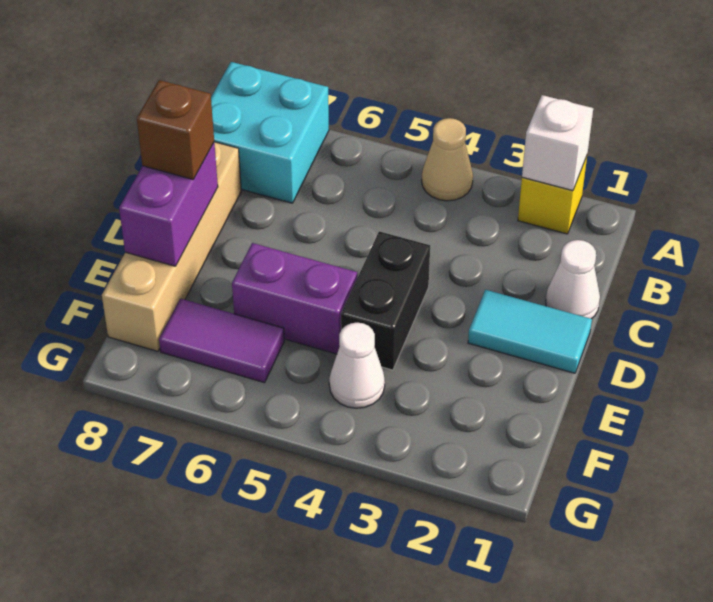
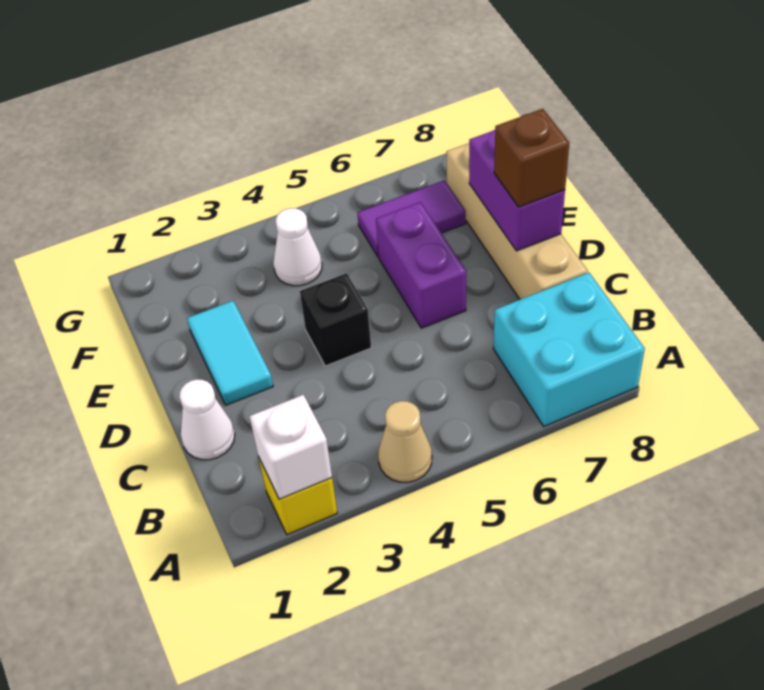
cyan tile D1:D2 level 1 -> cyan tile D2:E2 level 1
black brick D4:E4 level 1 -> black brick D4 level 1
purple brick E5:E6 level 1 -> purple brick D6:E6 level 1

